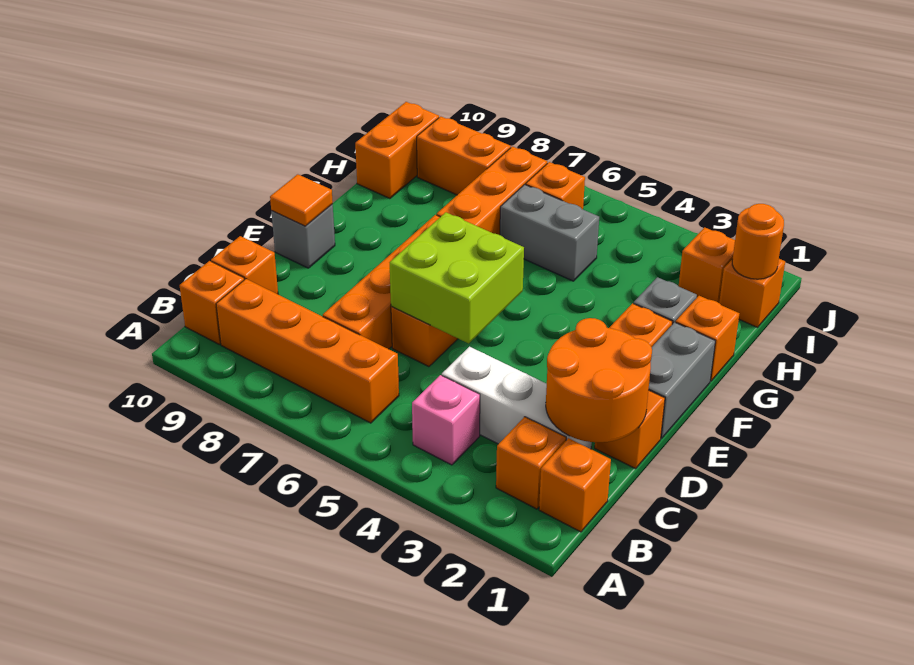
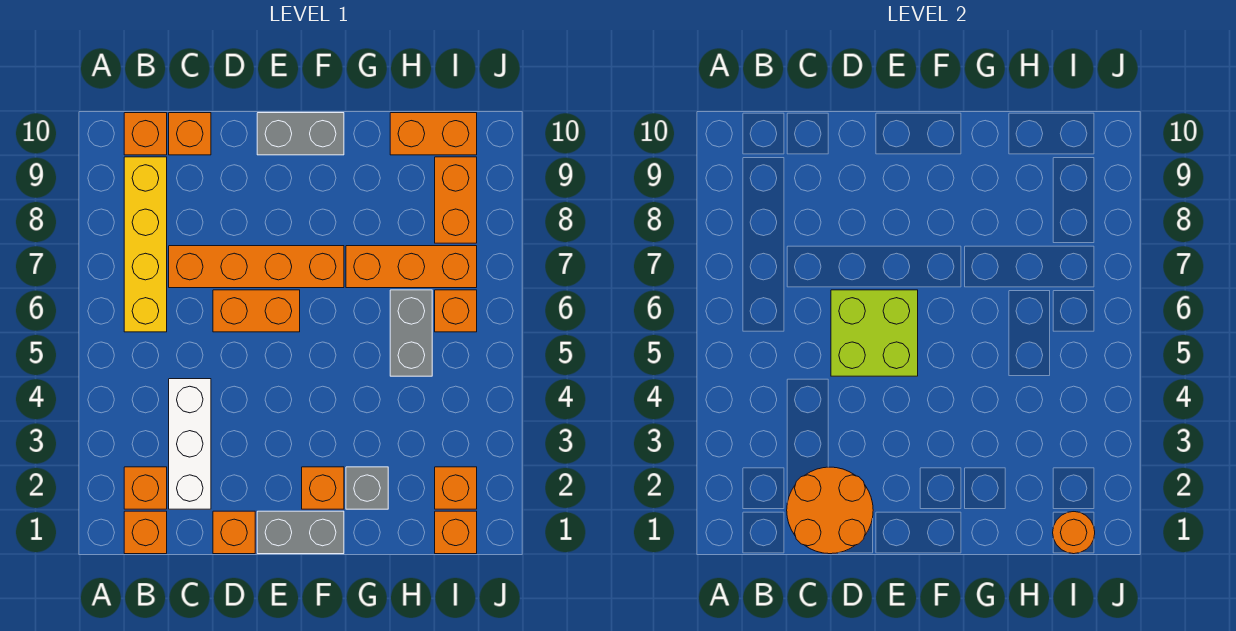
pink brick B4 level 1 -> none
orange brick B6:B9 level 1 -> yellow brick B6:B9 level 1
grey brick E10 level 1 -> grey brick E10:F10 level 1
orange tile E10 level 2 -> none
orange brick G1 level 1 -> none

